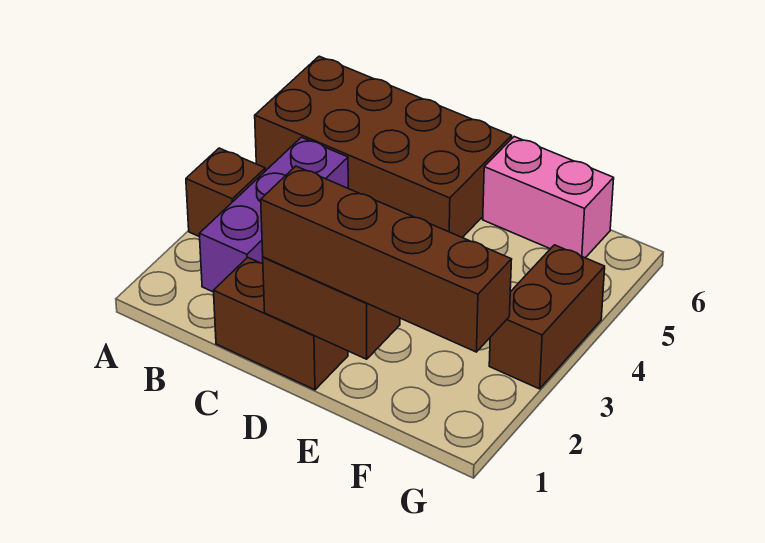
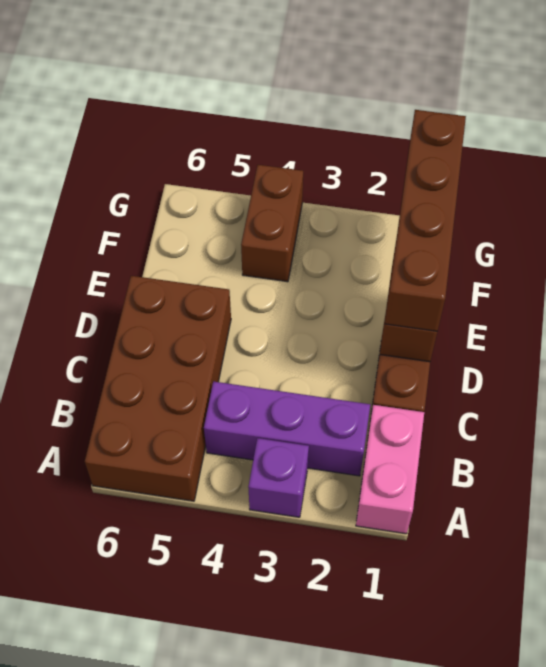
brown brick A3 level 1 -> purple brick A3 level 1
pink brick E6:F6 level 1 -> pink brick A1:B1 level 1
brown brick G3:G4 level 1 -> brown brick F4:G4 level 1

